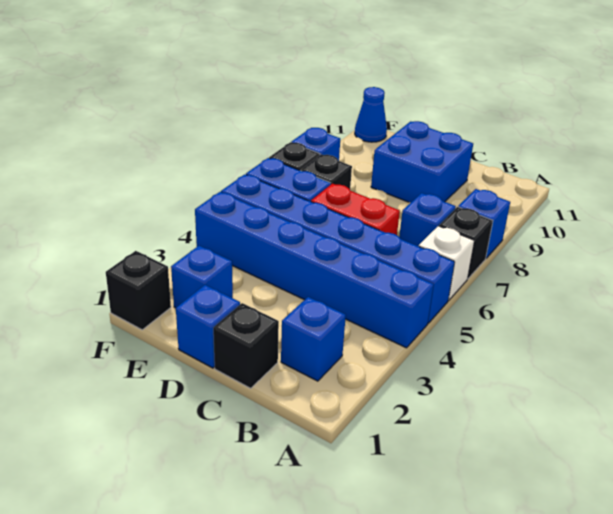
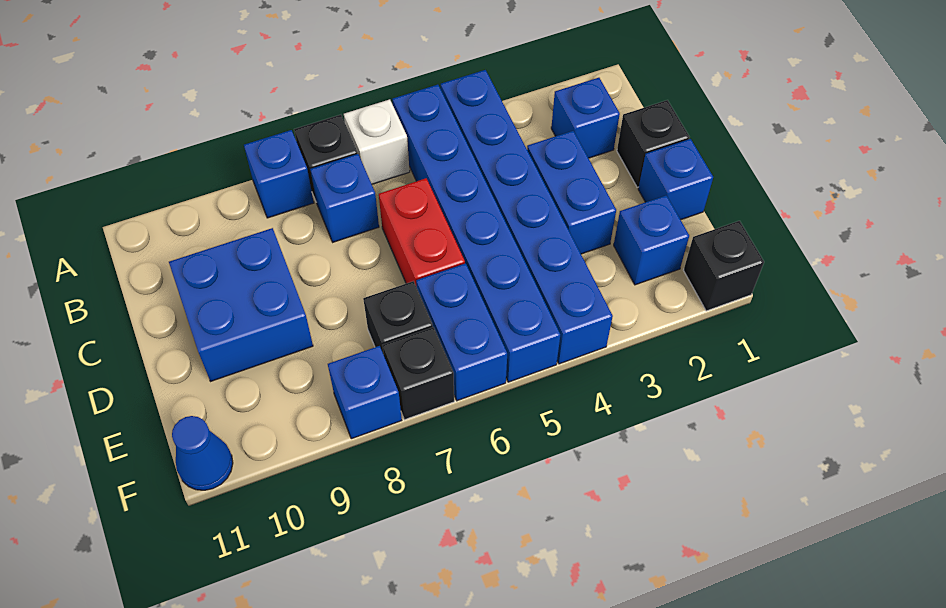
none -> blue brick C3:D3 level 1

